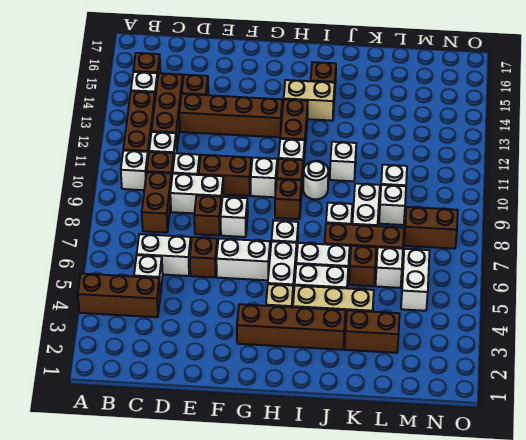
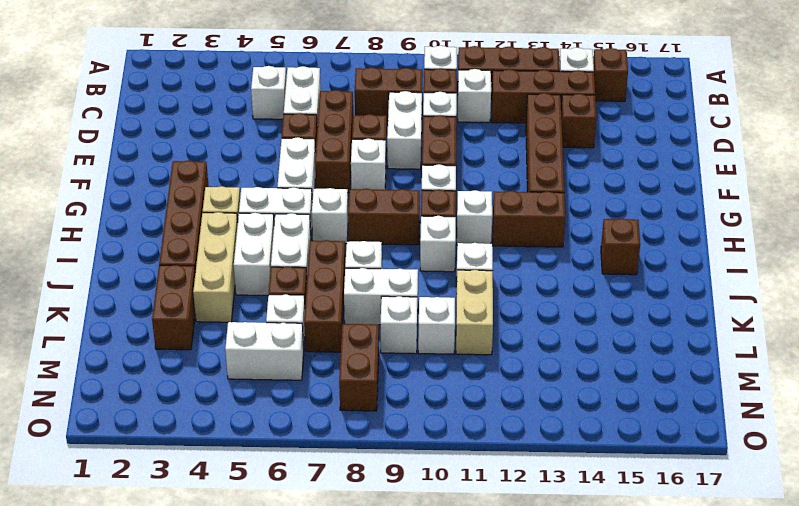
brown brick A4:C4 level 1 -> brown brick D7:F7 level 1
brown brick H9 level 1 -> brown brick H8:H9 level 1
tan brick H14:I14 level 1 -> tan brick K11:L11 level 1
white round brick I10 level 1 -> white brick I10 level 1

